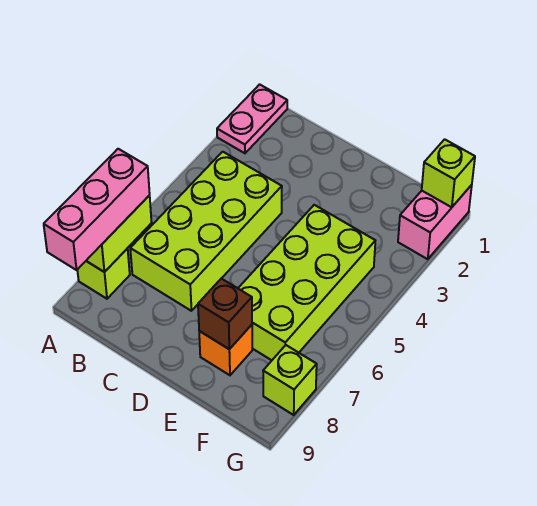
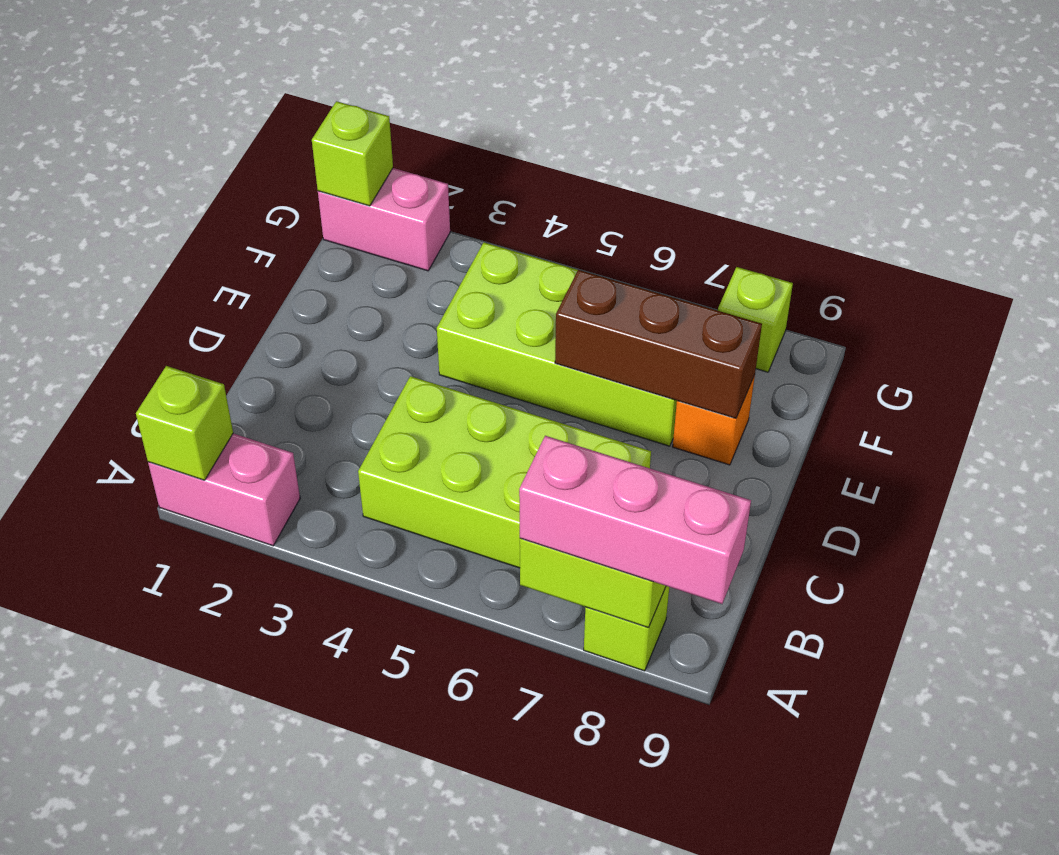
pink plate A1:A2 level 1 -> pink brick A1:A2 level 1
none -> lime brick A1 level 2
brown brick E8 level 2 -> brown brick E6:E8 level 2

